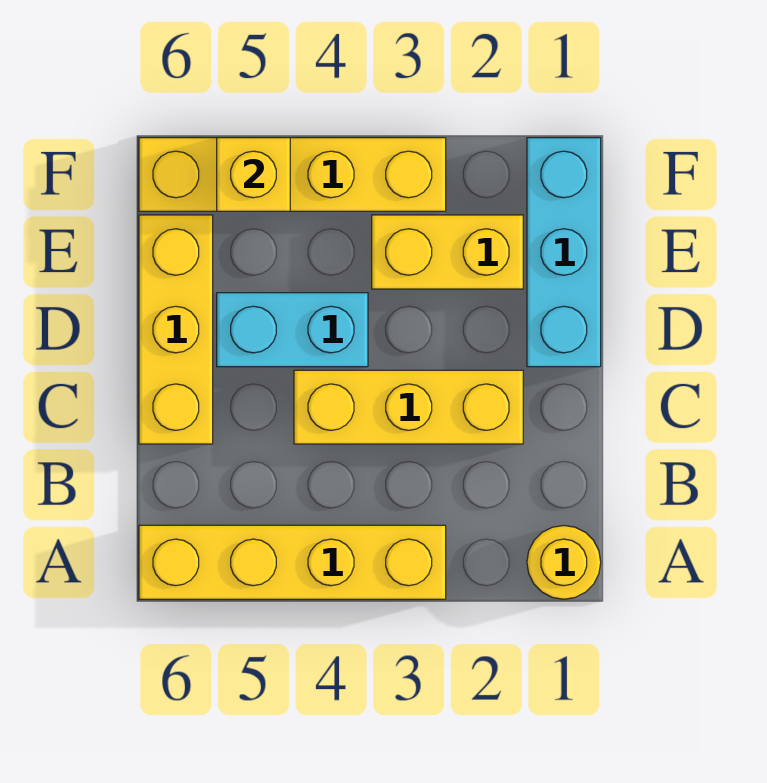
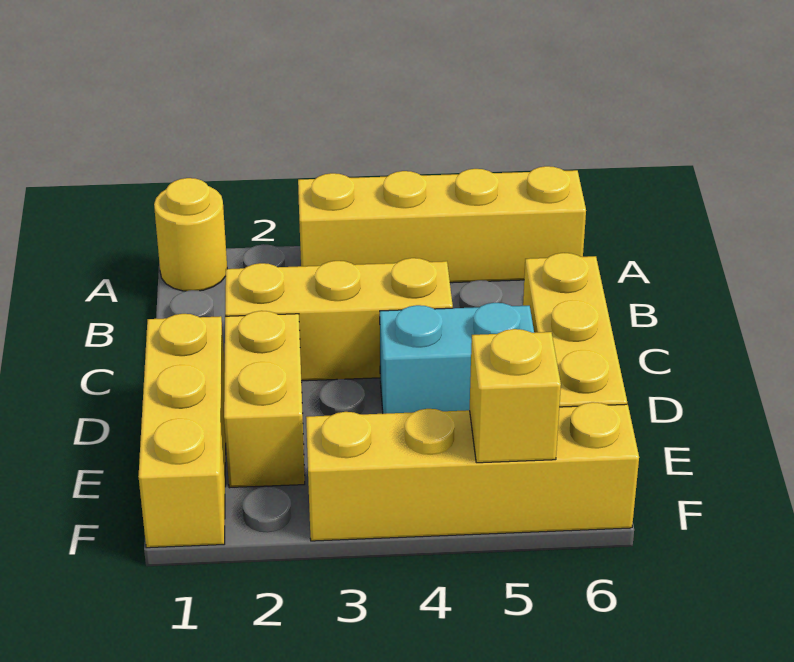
cyan brick D1:F1 level 1 -> yellow brick D1:F1 level 1
yellow brick E2:E3 level 1 -> yellow brick D2:E2 level 1

